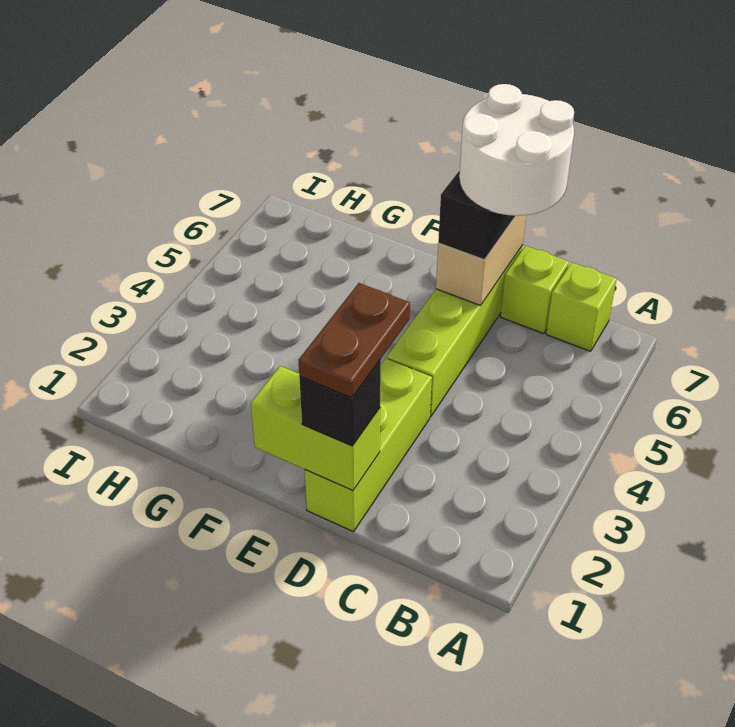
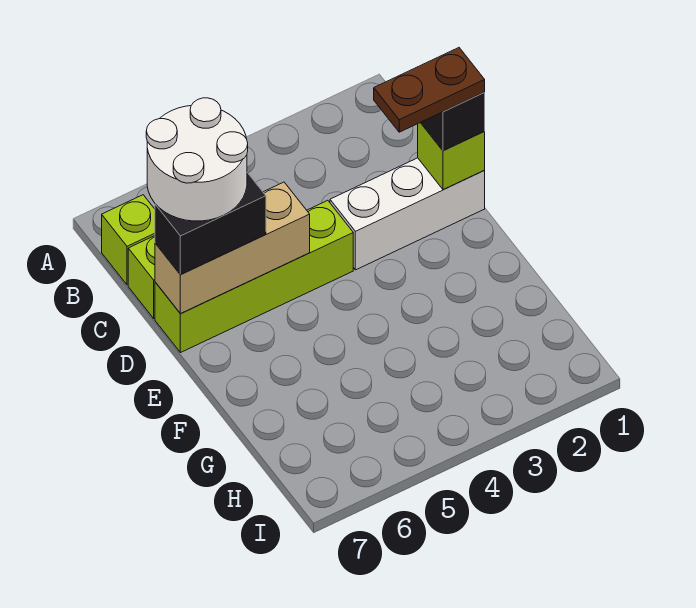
lime brick D1:D3 level 1 -> white brick D1:D3 level 1
lime brick D1:E1 level 2 -> lime brick D1 level 2
tan brick D6:D7 level 2 -> tan brick D5:D7 level 2

